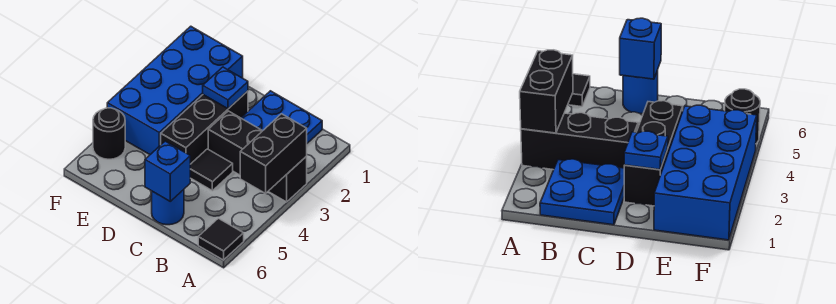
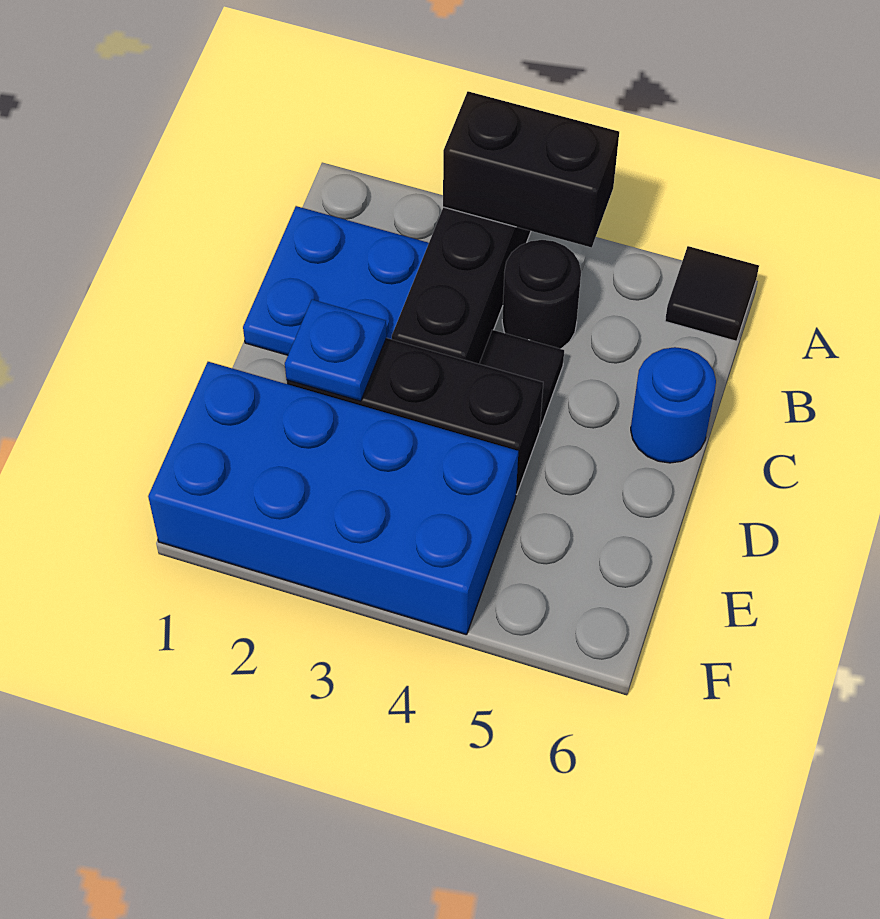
blue brick C6 level 2 -> none
black round brick F5 level 1 -> black round brick B4 level 1

